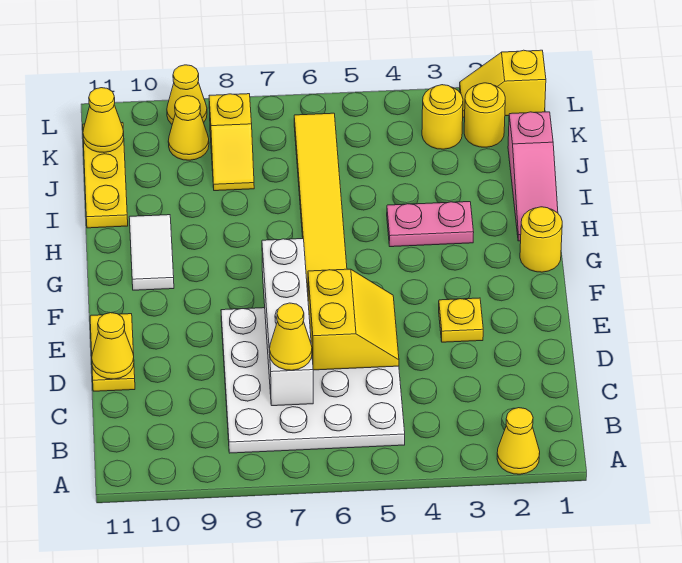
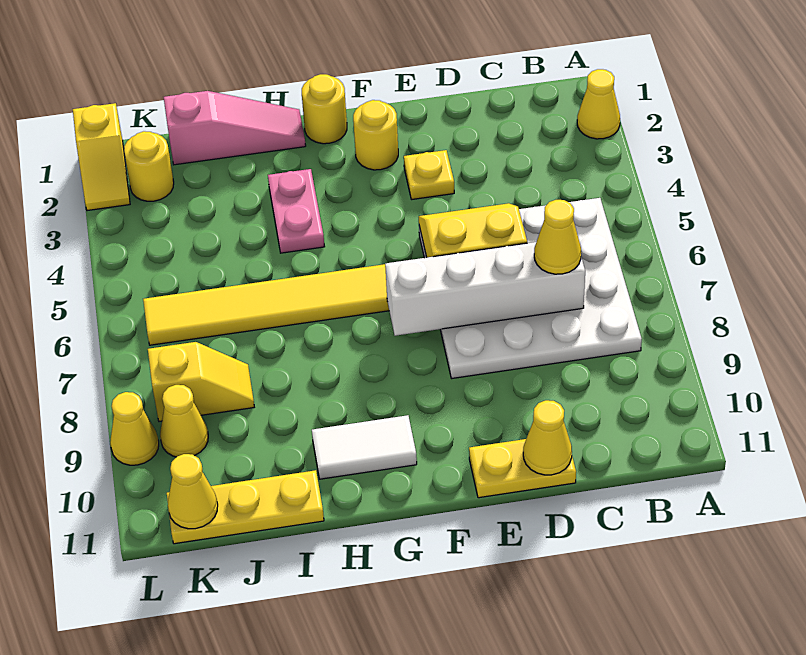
yellow round brick K3 level 1 -> yellow round brick F2 level 1

